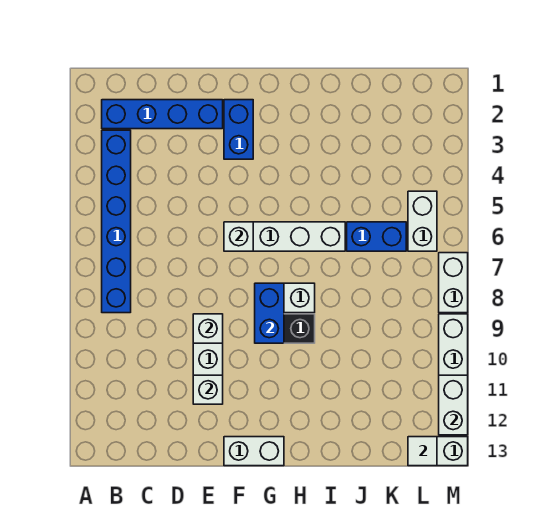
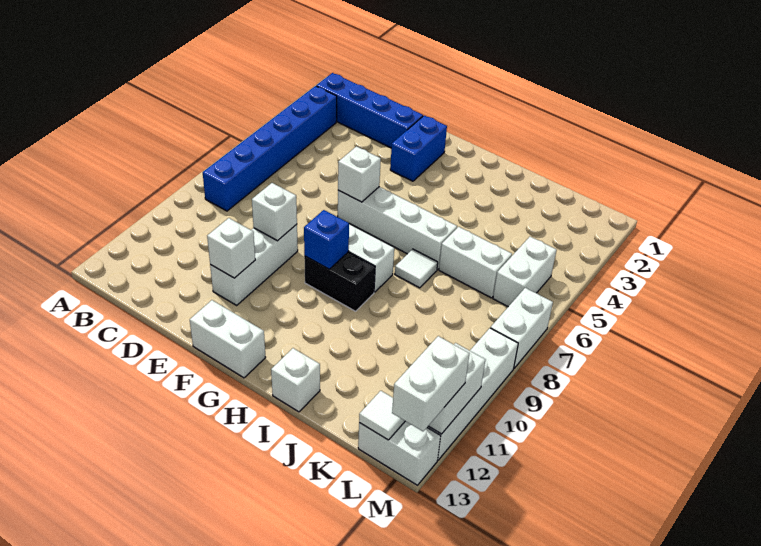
blue brick G8:G9 level 2 -> blue brick G9 level 2
none -> white tile I7 level 1
none -> white brick I13 level 1
blue brick J6:K6 level 1 -> white brick J6:K6 level 1
none -> white brick M12:M13 level 3

